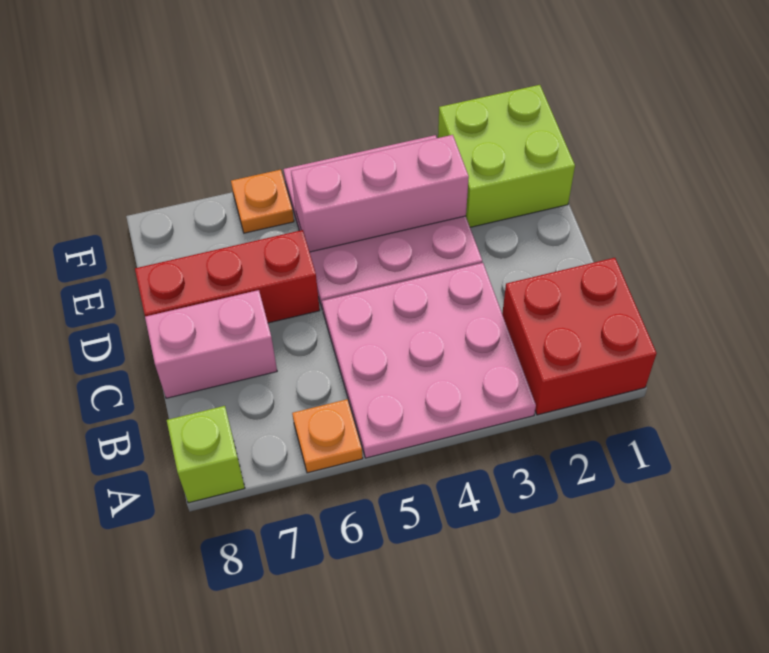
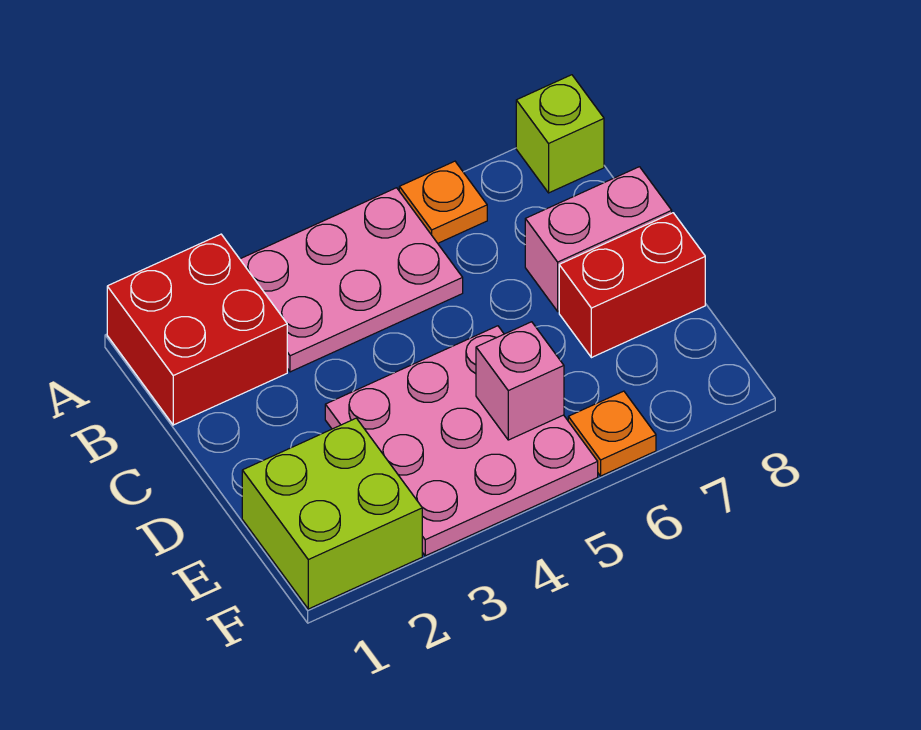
pink plate A3:C5 level 1 -> pink plate A3:B5 level 1
red brick D6:D8 level 1 -> red brick D7:D8 level 1
pink brick E3:E5 level 2 -> pink brick E5 level 2

